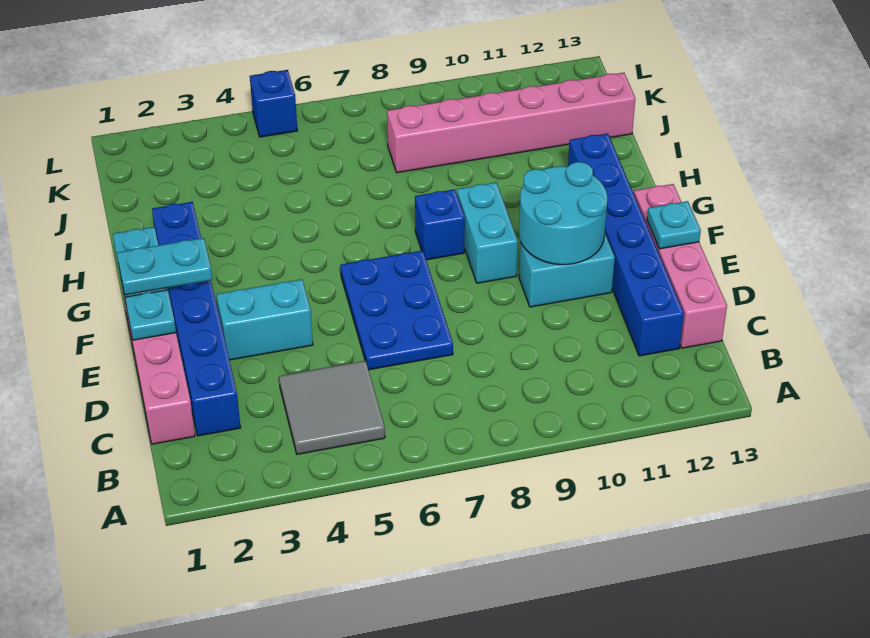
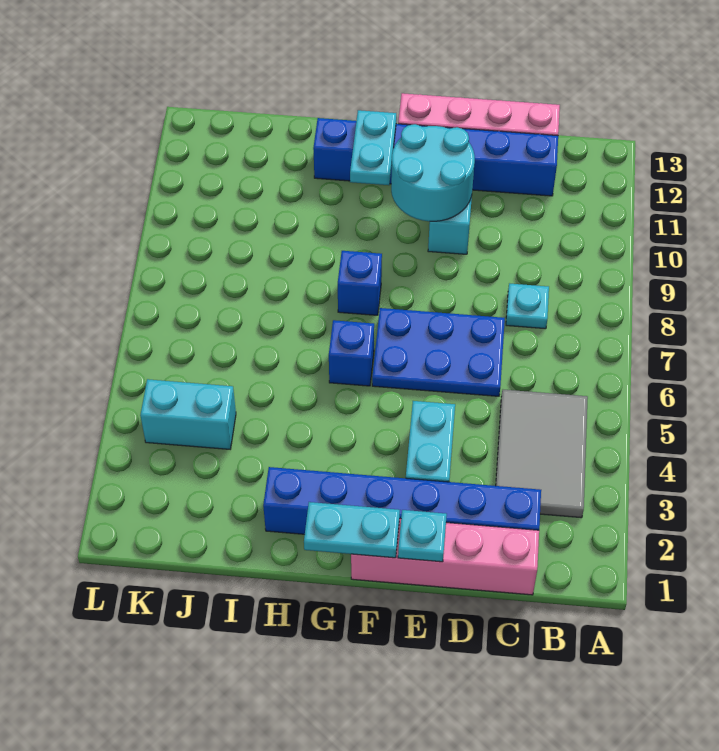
grey tile B4:C5 level 1 -> grey tile B3:C5 level 1
cyan plate E13 level 2 -> cyan plate C8 level 1
cyan plate F1:F2 level 3 -> cyan plate G11:G12 level 2
cyan brick F9:G9 level 1 -> cyan brick J4:K4 level 1
pink brick J8:J13 level 1 -> none
blue brick L5 level 1 -> blue brick G6 level 1

